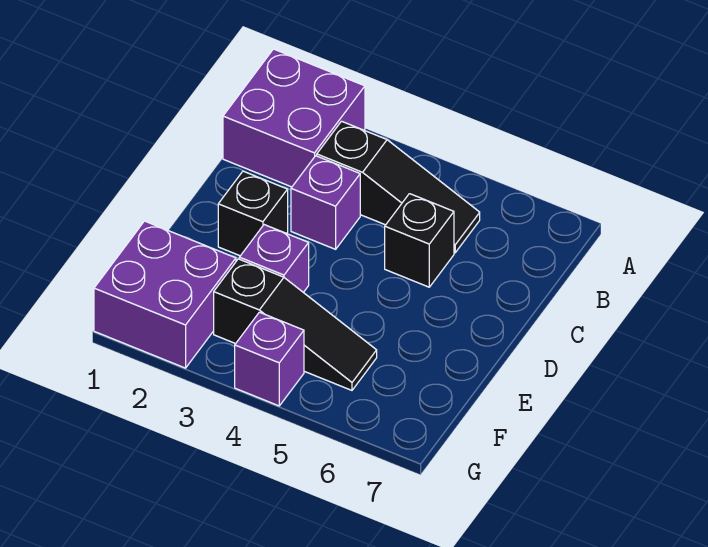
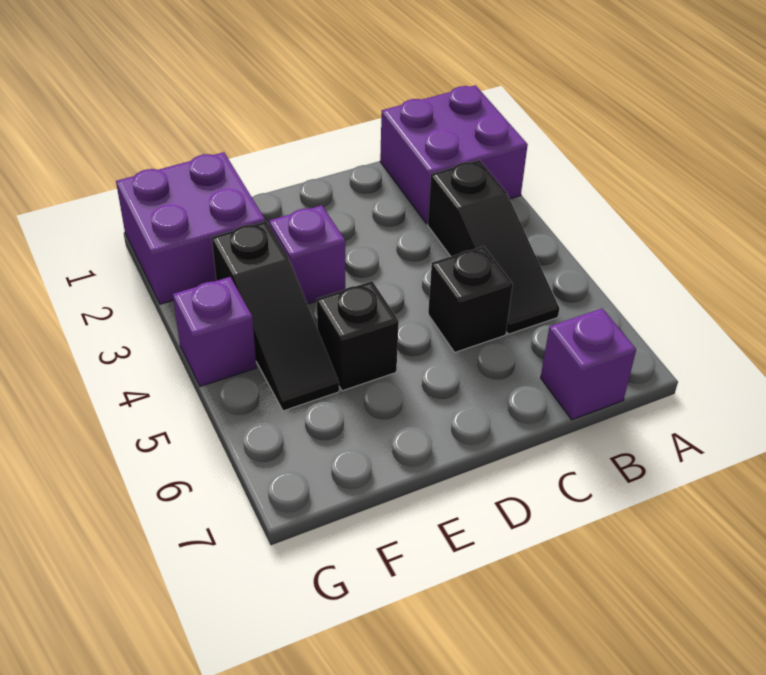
purple brick C3 level 1 -> purple brick B7 level 1
black brick D2 level 1 -> black brick E5 level 1

